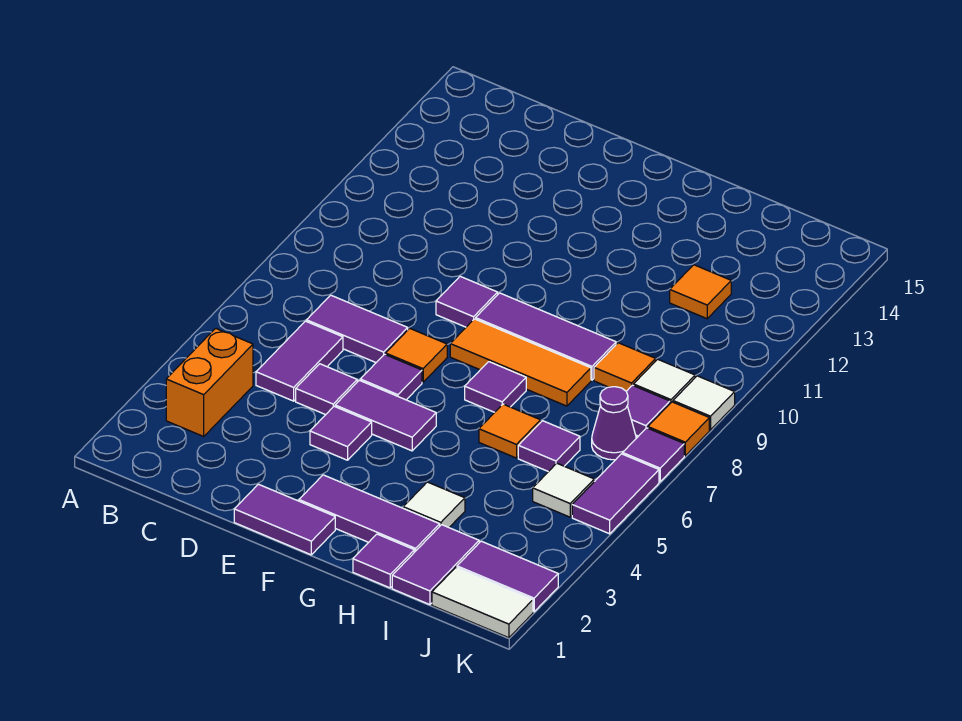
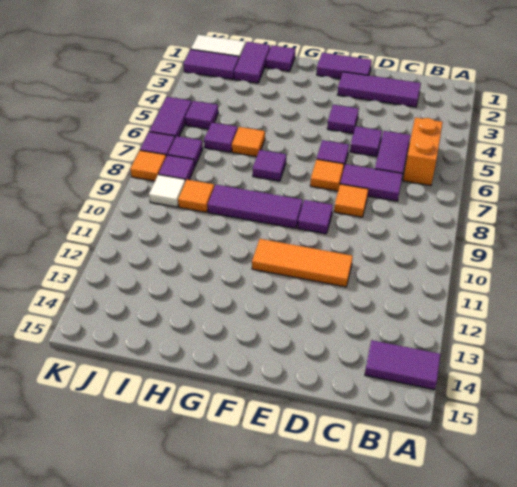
orange brick B3:B4 level 1 -> orange brick B5:B6 level 1
purple tile E5:F5 level 1 -> purple tile A14:B14 level 1
purple tile F2:H2 level 1 -> purple tile C2:E2 level 1
orange tile F8:H8 level 1 -> orange tile D11:F11 level 1
white tile H3 level 1 -> none
orange tile I12 level 1 -> orange tile D8 level 1
white tile J5 level 1 -> purple tile J5 level 1
purple cone J7 level 1 -> purple tile J7 level 1
white tile K9 level 1 -> none

